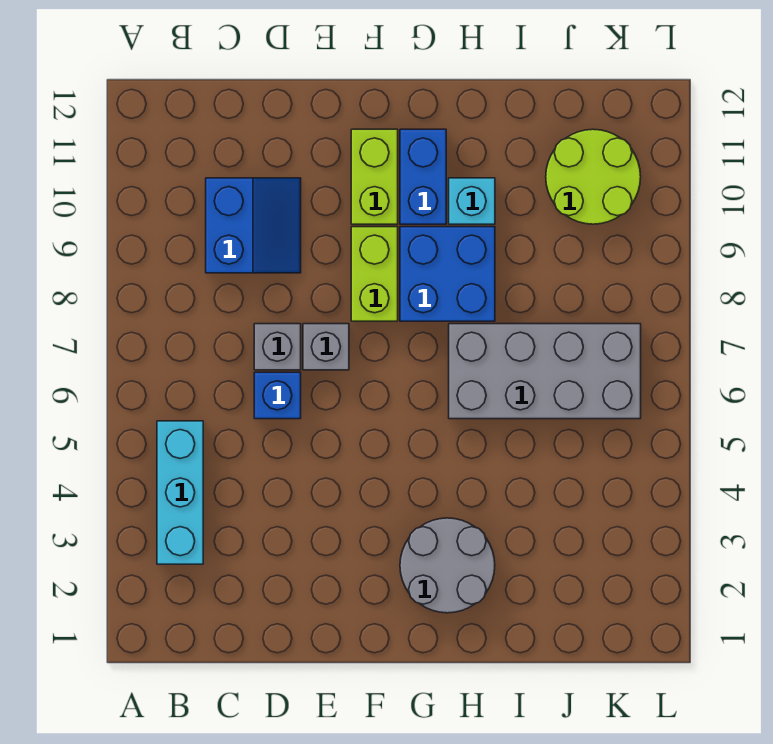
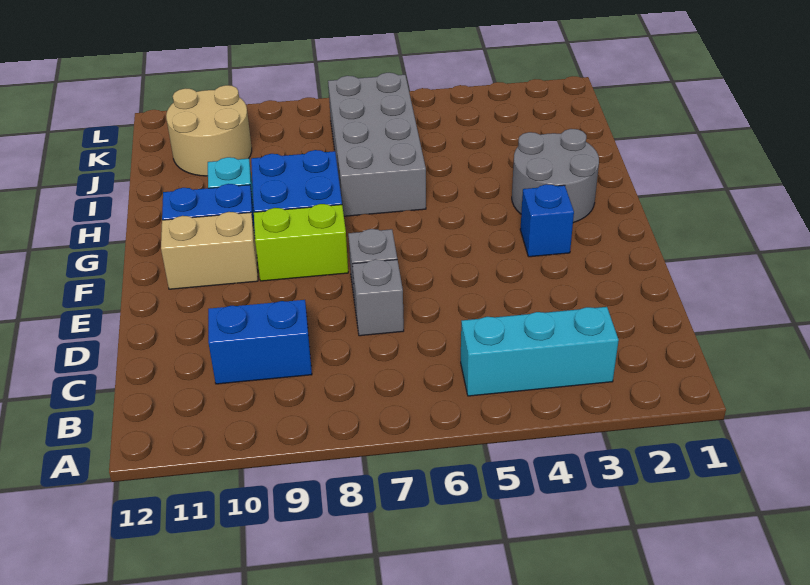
blue brick D6 level 1 -> blue brick F3 level 1
lime brick F10:F11 level 1 -> tan brick F10:F11 level 1
lime round brick J10:K11 level 1 -> tan round brick J10:K11 level 1

